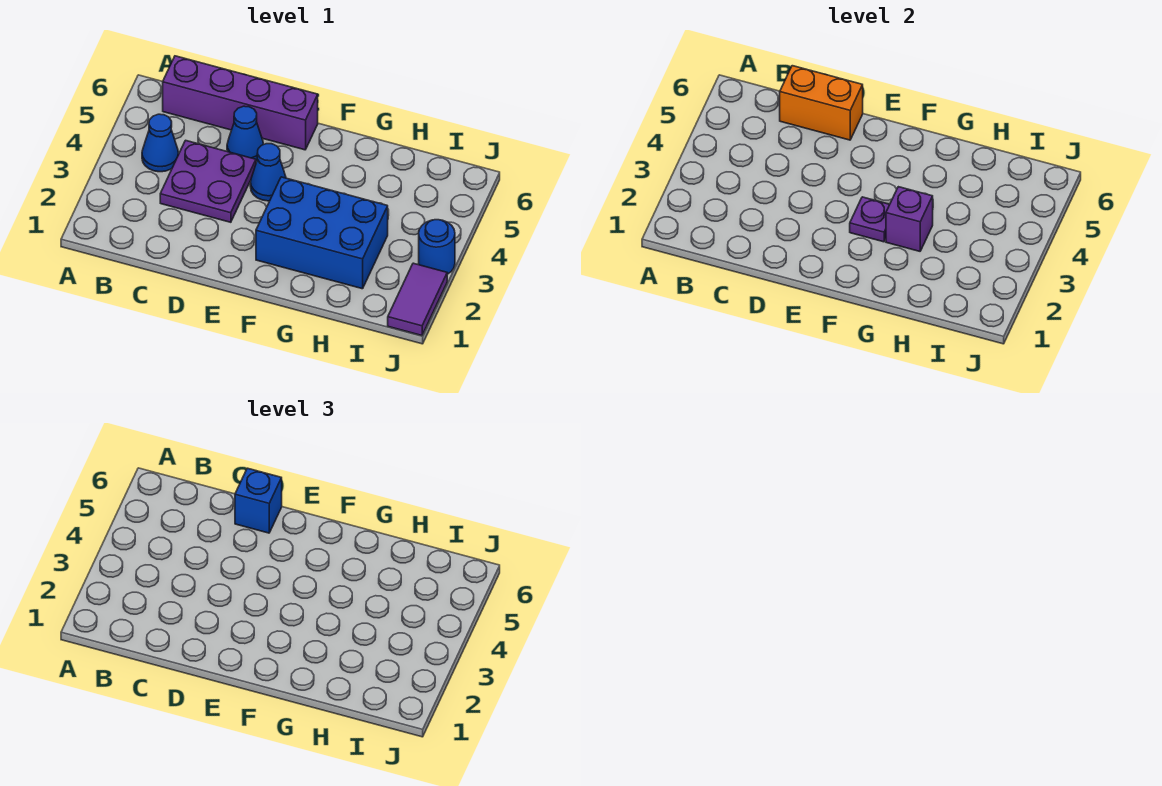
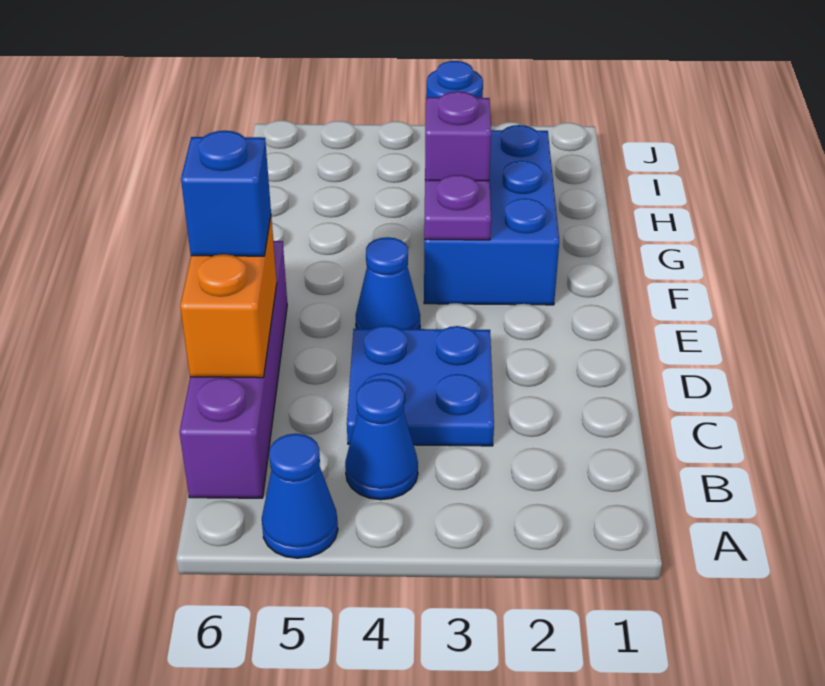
purple plate C3:D4 level 1 -> blue plate C3:D4 level 1
blue cone D5 level 1 -> blue cone A5 level 1
purple tile J1:J2 level 1 -> none

